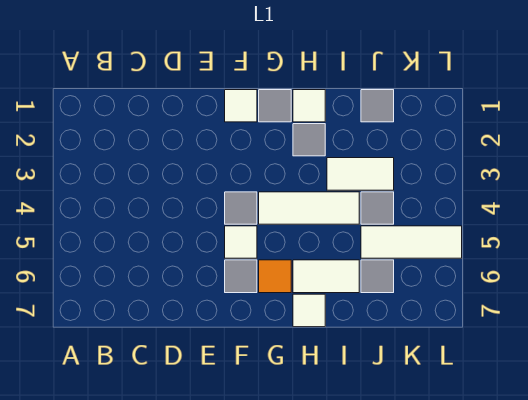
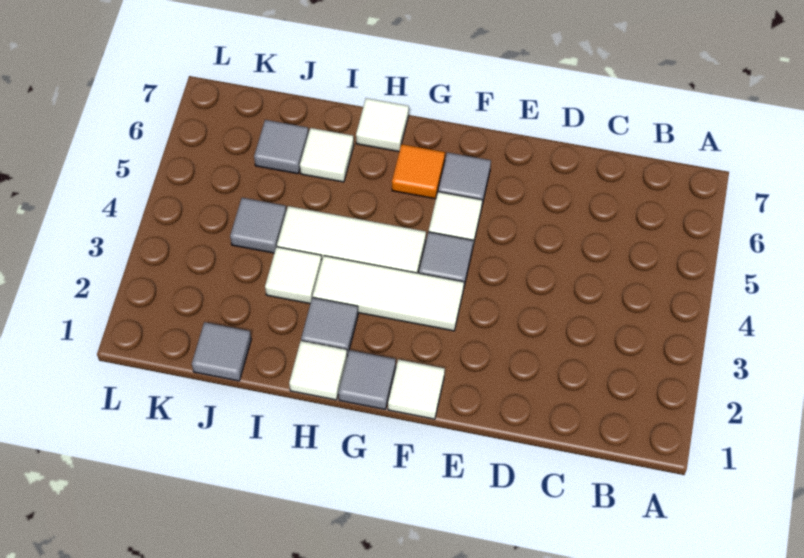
white tile H6:I6 level 1 -> white tile I6 level 1
white tile I3:J3 level 1 -> white tile I3 level 1
white tile J5:L5 level 1 -> white tile F3:H3 level 1

